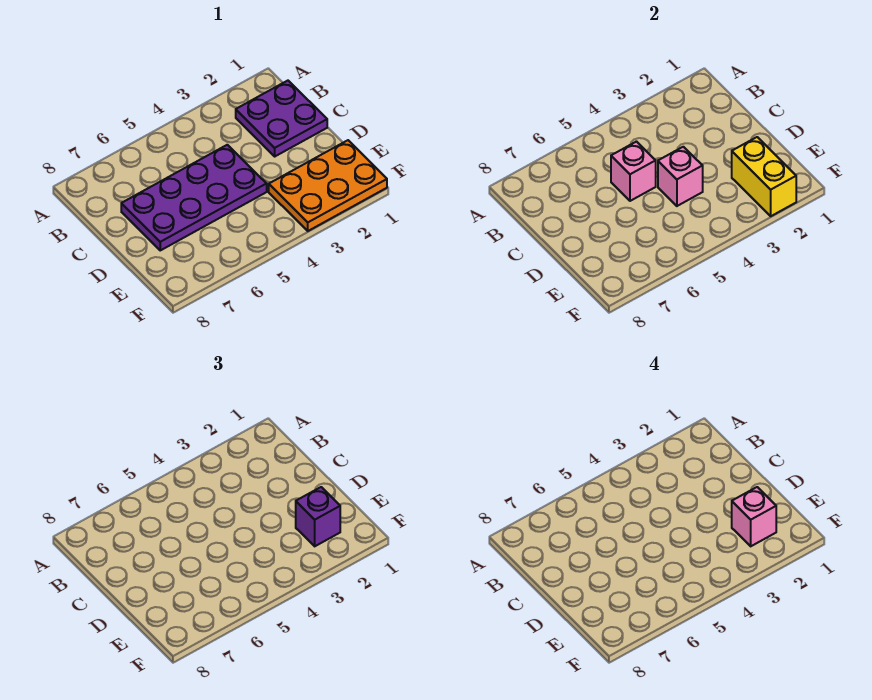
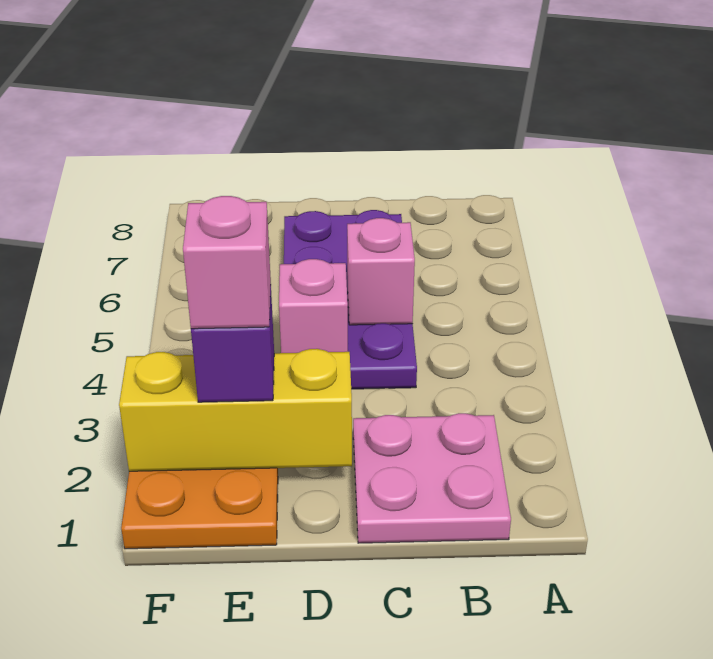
purple plate B1:C2 level 1 -> pink plate B1:C2 level 1
yellow brick E2:F2 level 2 -> yellow brick D2:F2 level 2

